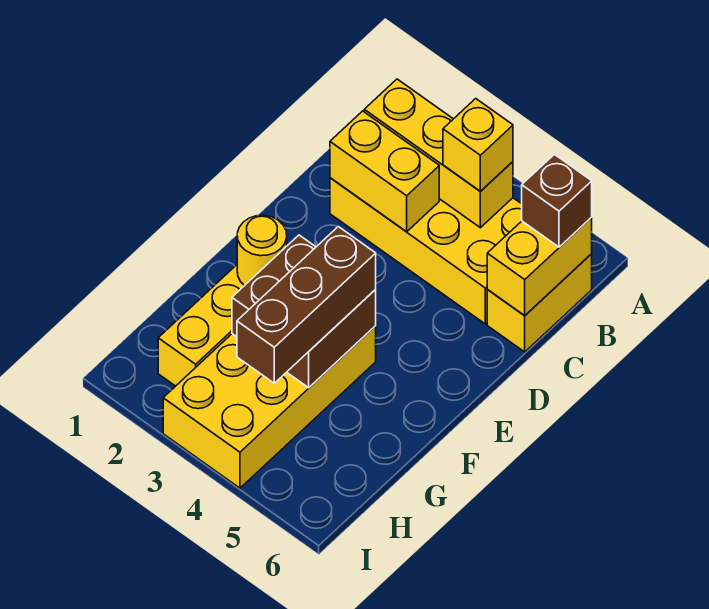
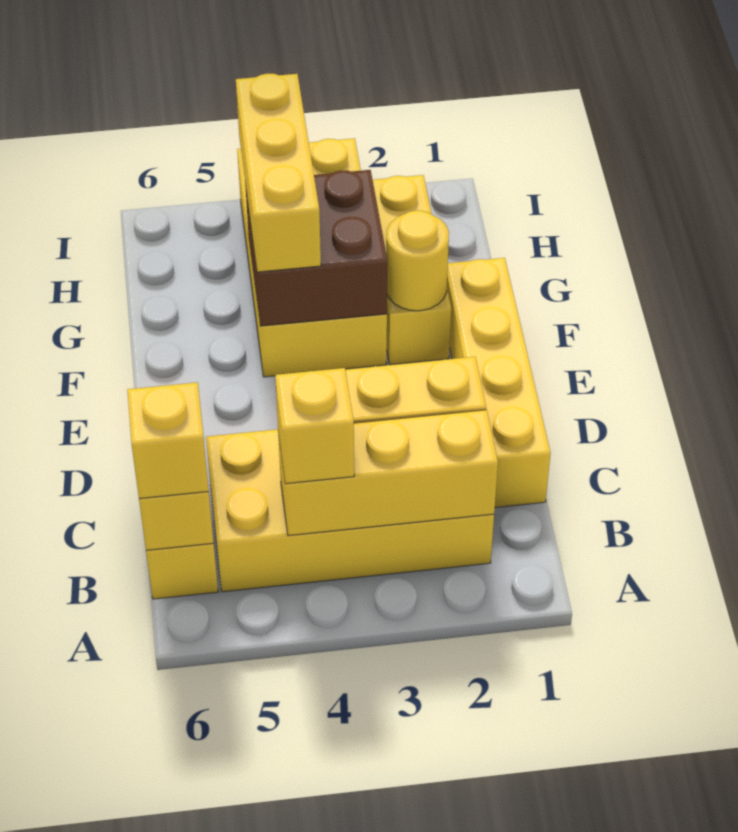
brown brick B6 level 3 -> yellow brick B6 level 3
none -> yellow brick C1:F1 level 1
brown brick F4:H4 level 3 -> yellow brick F4:H4 level 3

